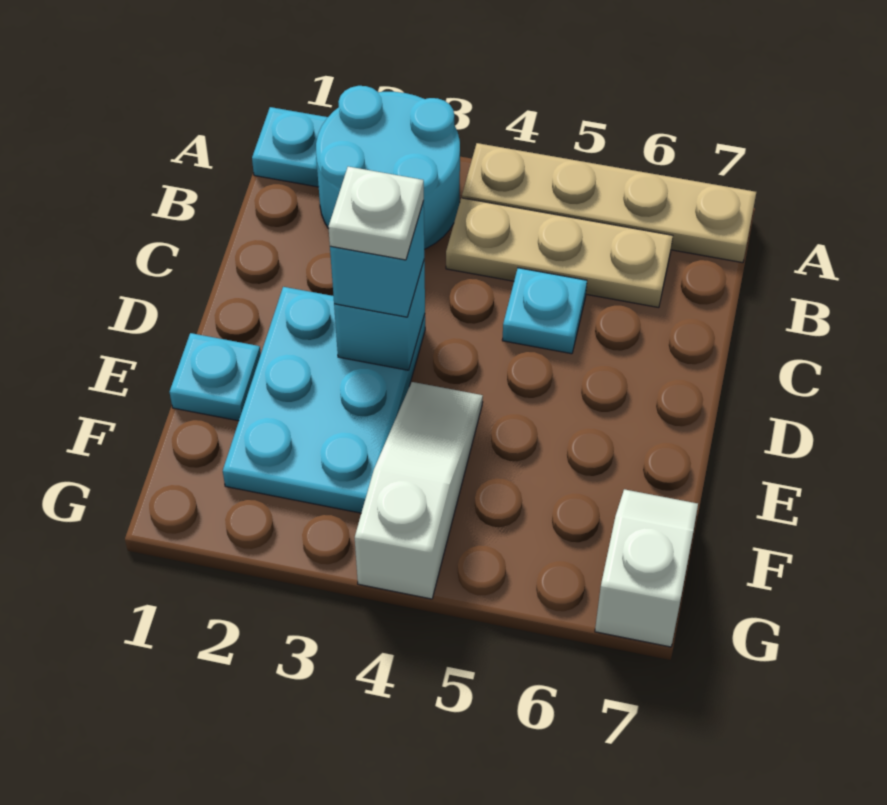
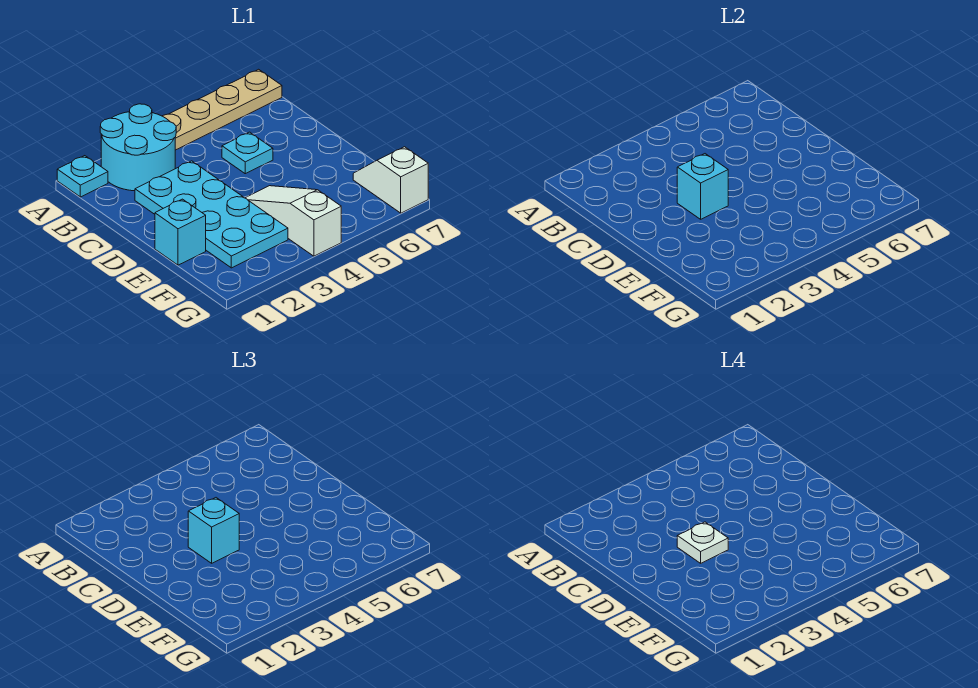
tan plate B4:B6 level 1 -> none
cyan plate D2:F3 level 1 -> cyan plate C2:F3 level 1
cyan plate E1 level 1 -> cyan brick E1 level 1

